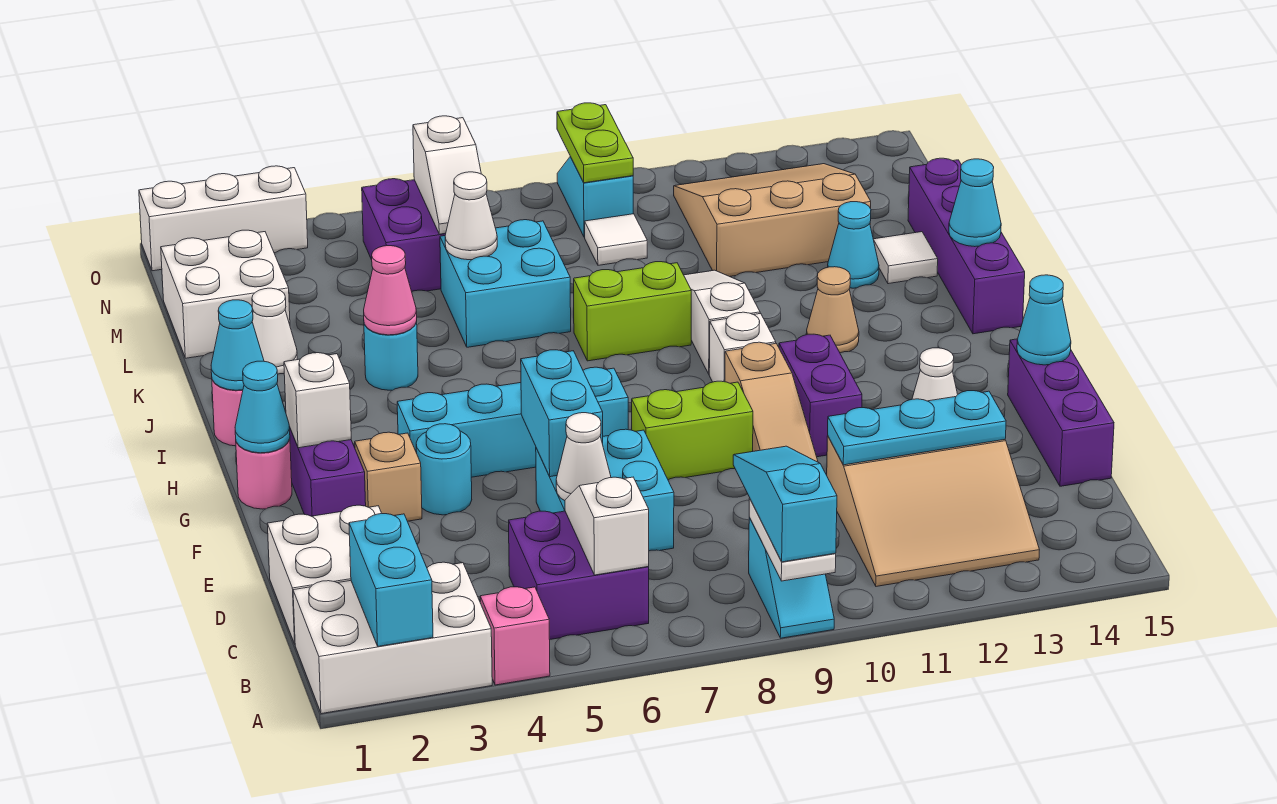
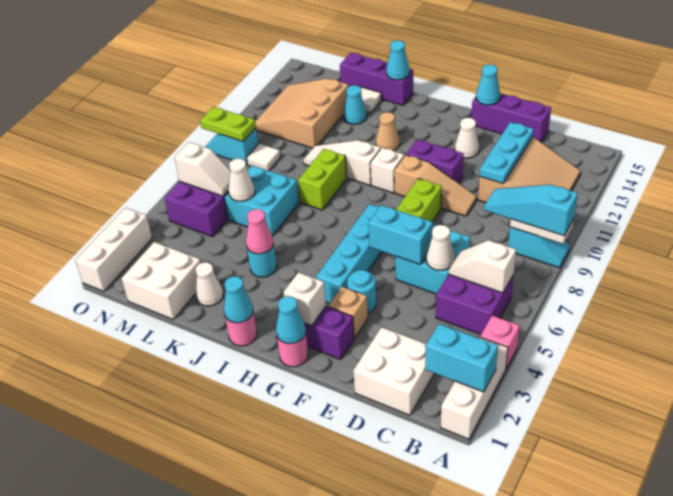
white brick A1:B3 level 1 -> white brick A1:A3 level 1
purple brick I15:L15 level 1 -> purple brick J15:L15 level 1

